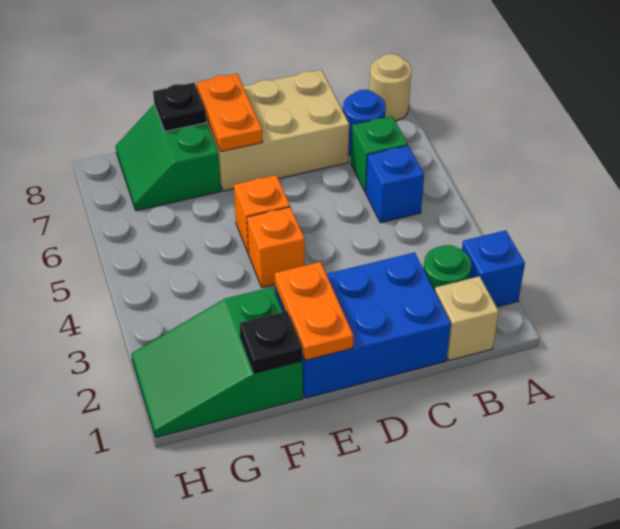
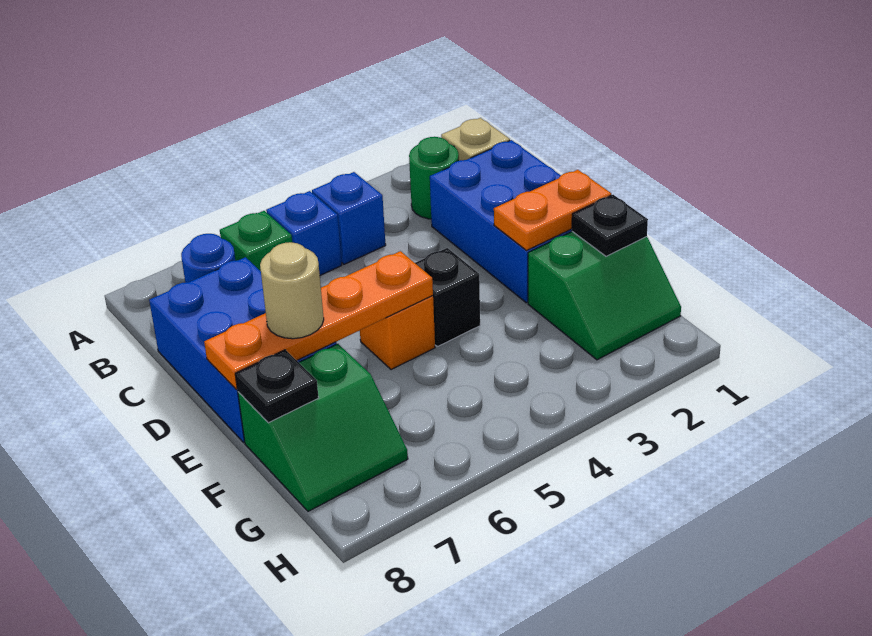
blue brick A2 level 1 -> blue brick B4 level 1
tan round brick A8 level 1 -> tan round brick E7 level 3
tan brick C7:E8 level 1 -> blue brick C7:E8 level 1
orange brick E4 level 1 -> black brick E4 level 1
orange plate E7:E8 level 2 -> orange plate E5:E8 level 2
green slope F1:H2 level 1 top F -> green slope F1:G2 level 1 top F

